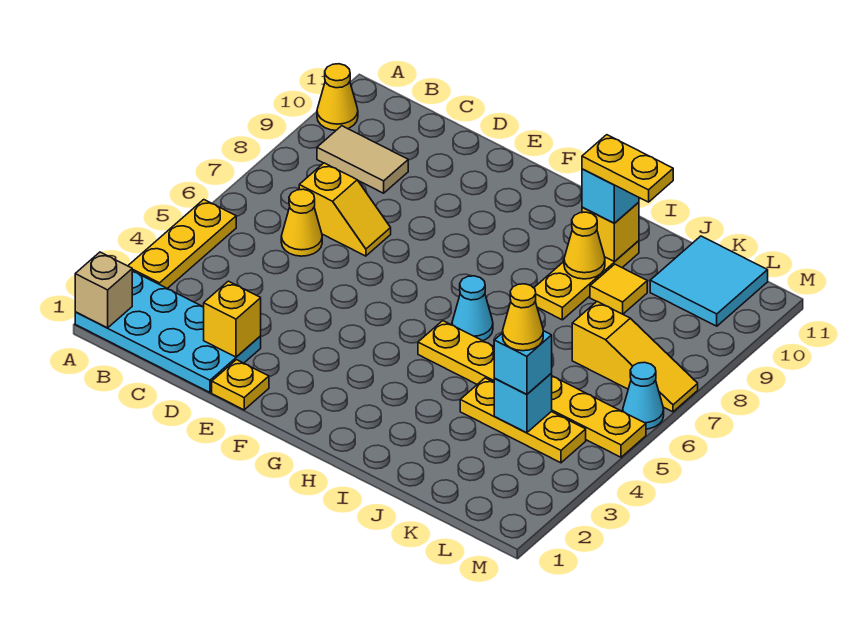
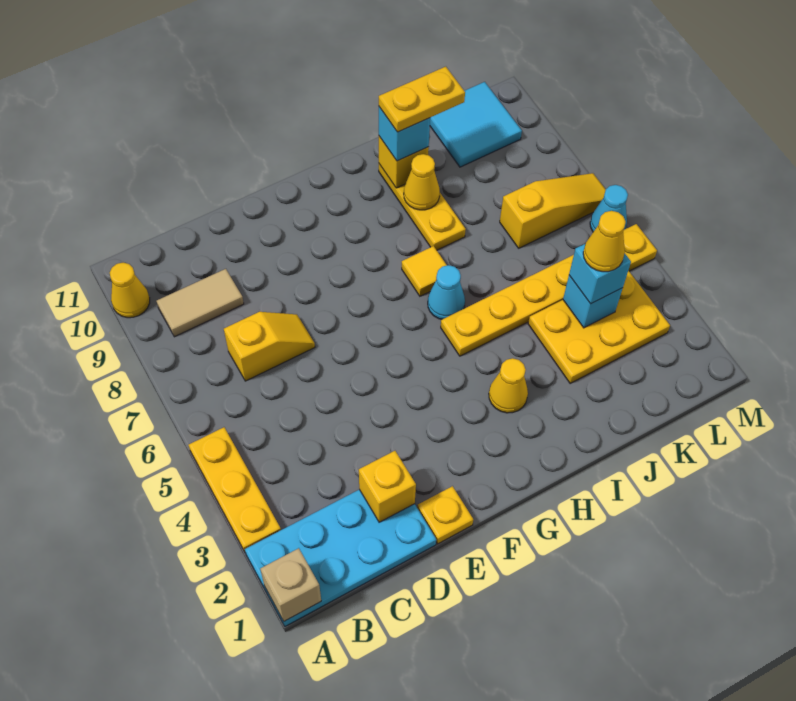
yellow cone C6 level 1 -> yellow cone H3 level 1
yellow plate J4:L4 level 1 -> yellow plate J3:L4 level 1
yellow tile J9 level 1 -> yellow tile H7 level 1

